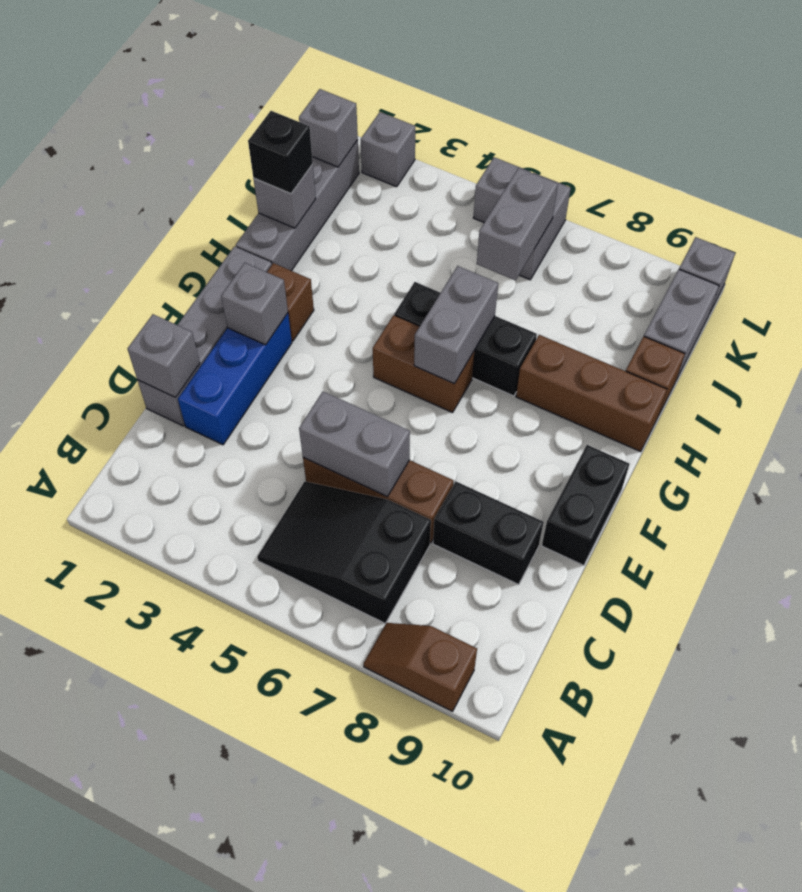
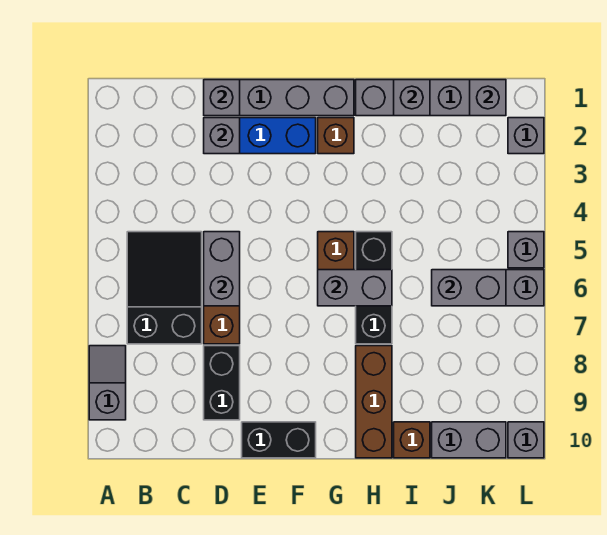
brown slope A8:A9 level 1 top 9 -> grey slope A8:A9 level 1 top 9
grey brick F2 level 2 -> grey brick D2 level 2
black brick I1 level 3 -> none

